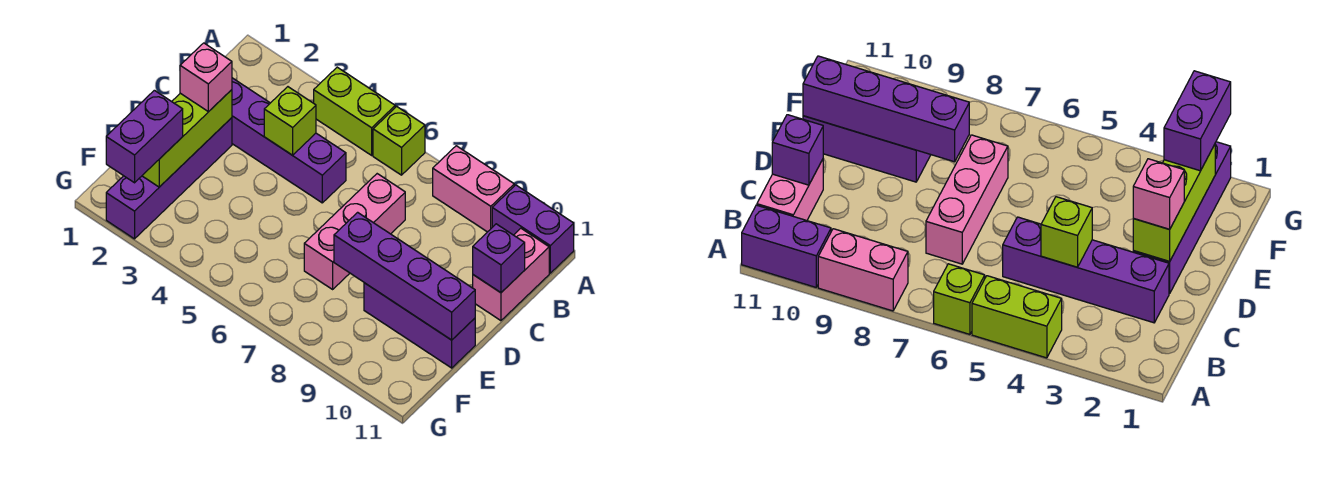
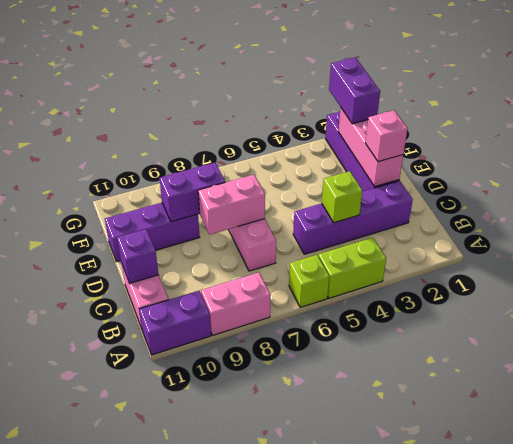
lime brick D2:F2 level 2 -> pink brick D2:F2 level 2
none -> pink brick D7:D8 level 2
purple brick E8:E11 level 2 -> purple brick E8:E9 level 2

